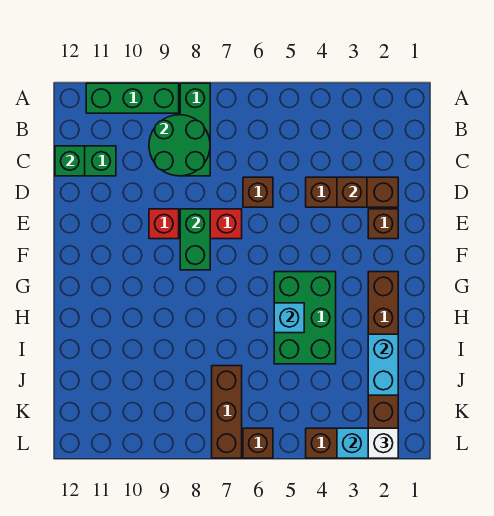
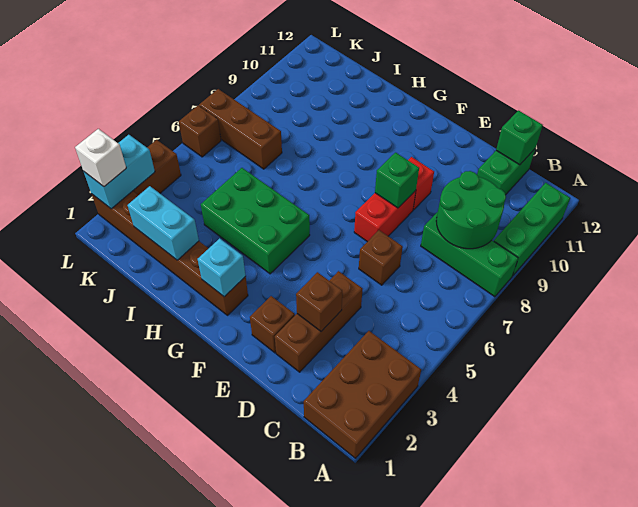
none -> brown brick A1:B3 level 1
green brick E8:F8 level 2 -> green brick E8 level 2
cyan brick H5 level 2 -> cyan brick G2 level 2

